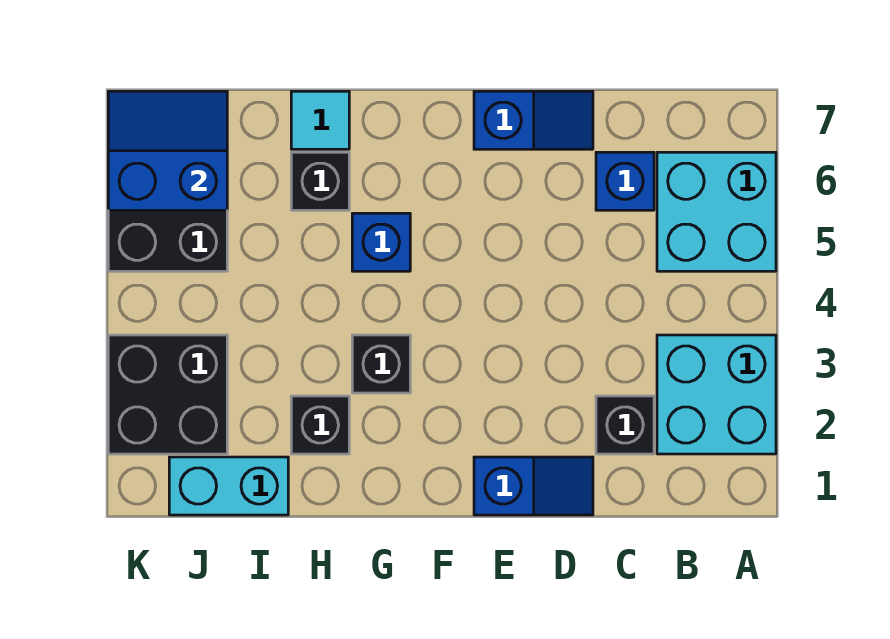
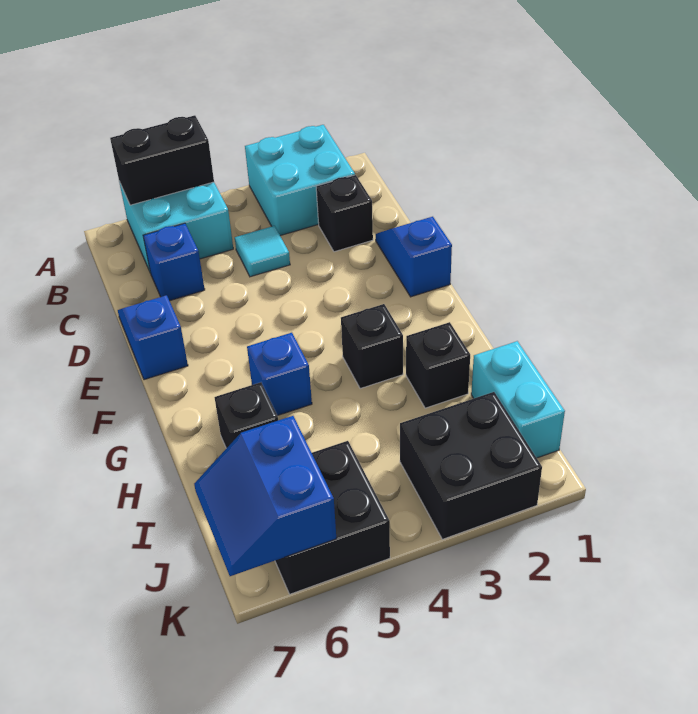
none -> black brick A5:A6 level 2
cyan tile H7 level 1 -> cyan tile C4 level 1

